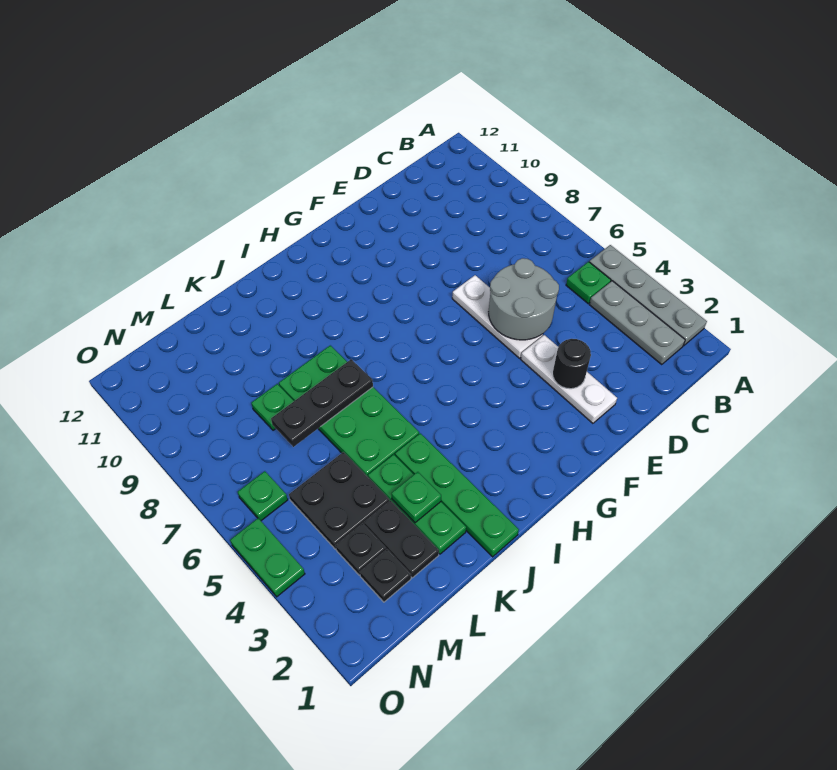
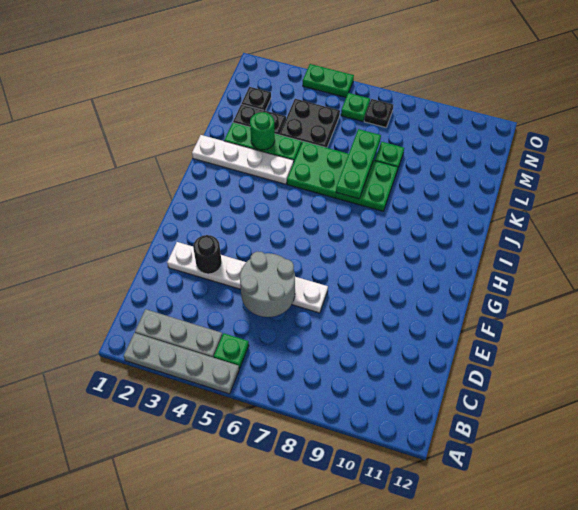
green plate J1:J4 level 1 -> white plate J1:J4 level 1
black plate J7:L7 level 2 -> green plate J7:L7 level 2
green plate K3 level 2 -> green round brick K3 level 2
black plate M3 level 1 -> black plate N7 level 1

